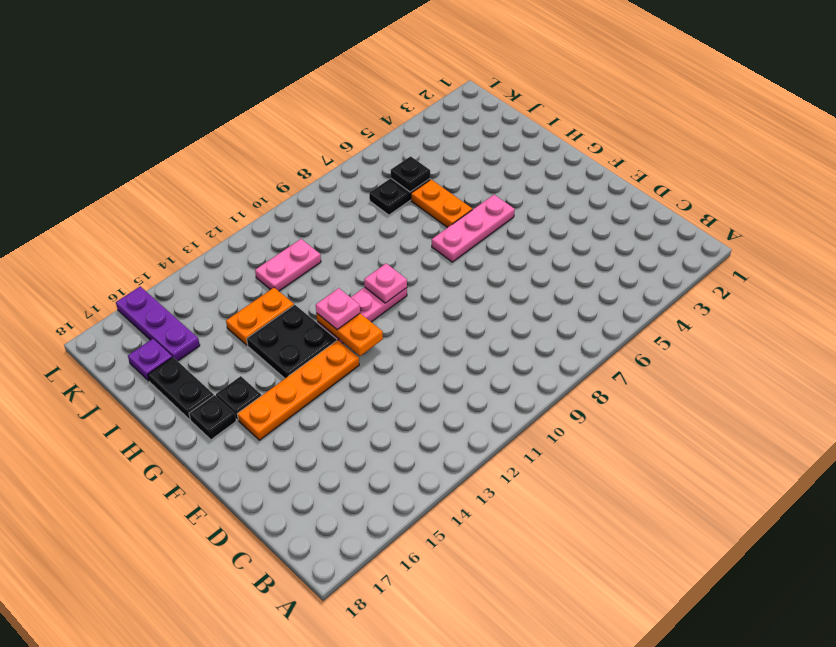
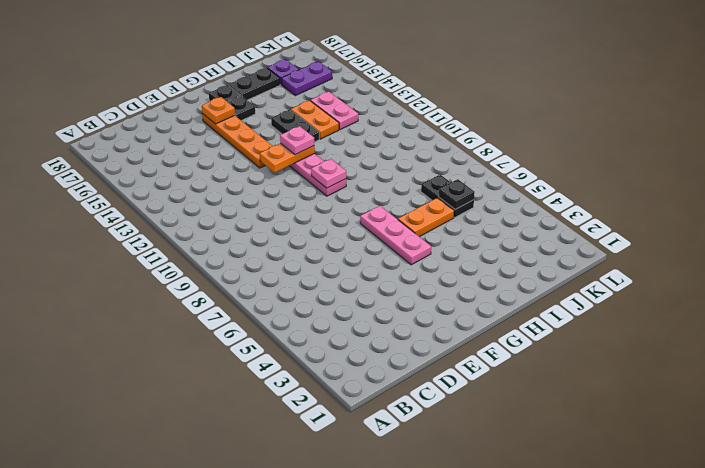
none -> orange plate F16 level 2
black plate G13:H14 level 1 -> black plate H13:H14 level 1
pink plate J11:J12 level 1 -> pink plate J13:J14 level 1
purple plate J16:L16 level 1 -> purple plate J16:K16 level 1

